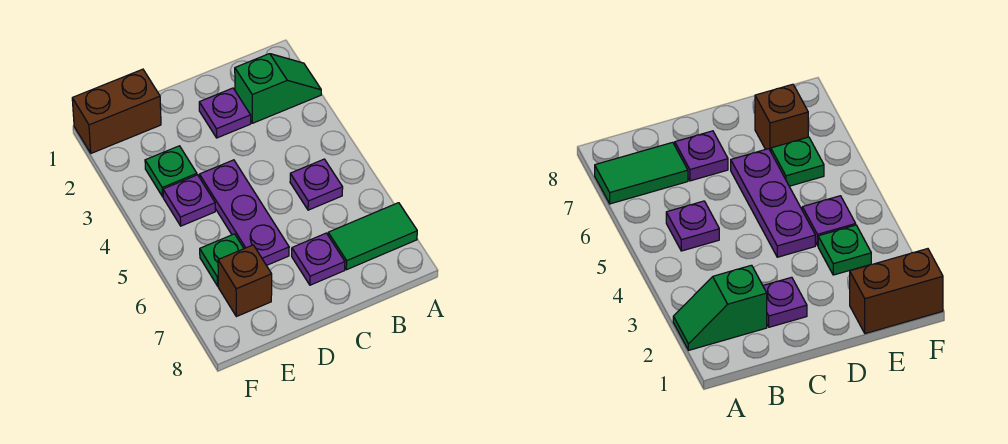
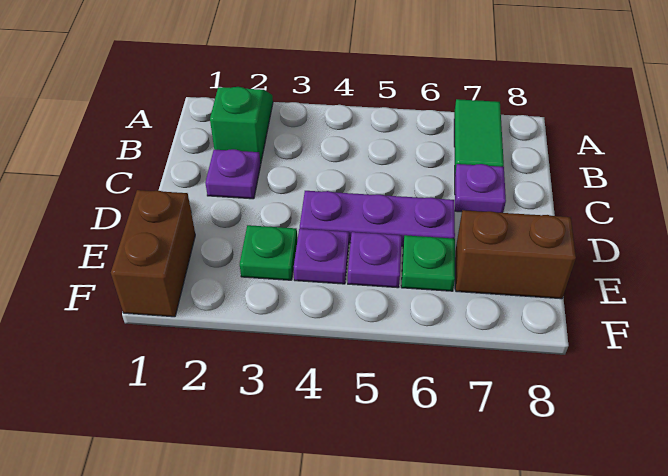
purple plate B5 level 1 -> purple plate E5 level 1
brown brick E7 level 1 -> brown brick E7:E8 level 1

